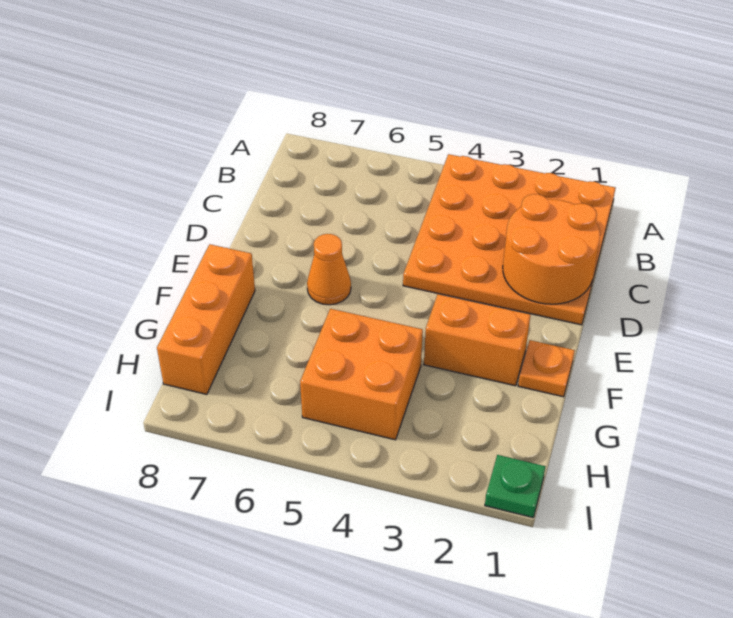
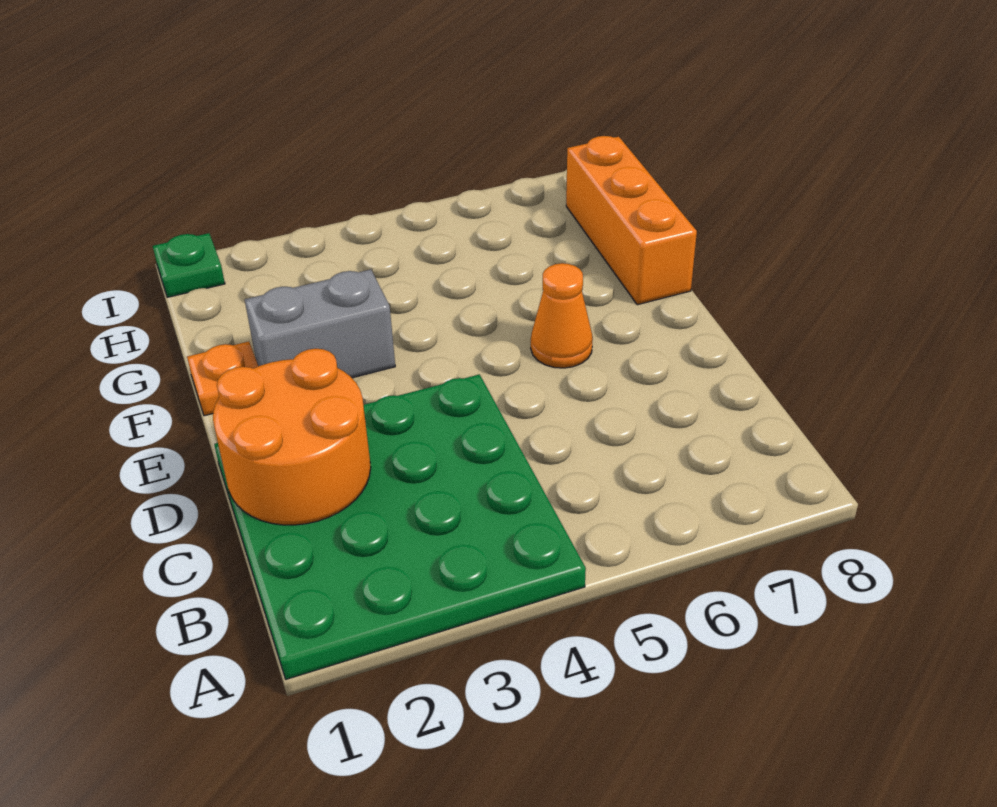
orange plate A1:D4 level 1 -> green plate A1:D4 level 1
orange brick F2:F3 level 1 -> grey brick F2:F3 level 1
orange brick G4:H5 level 1 -> none

